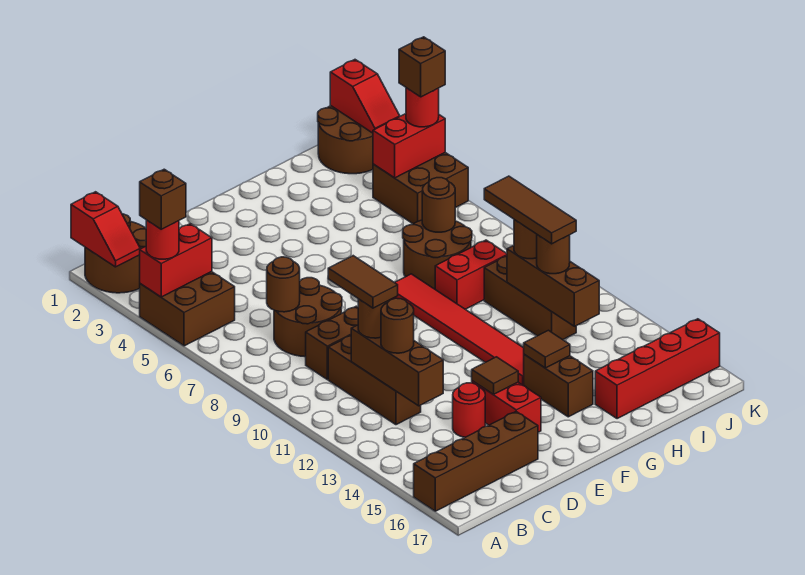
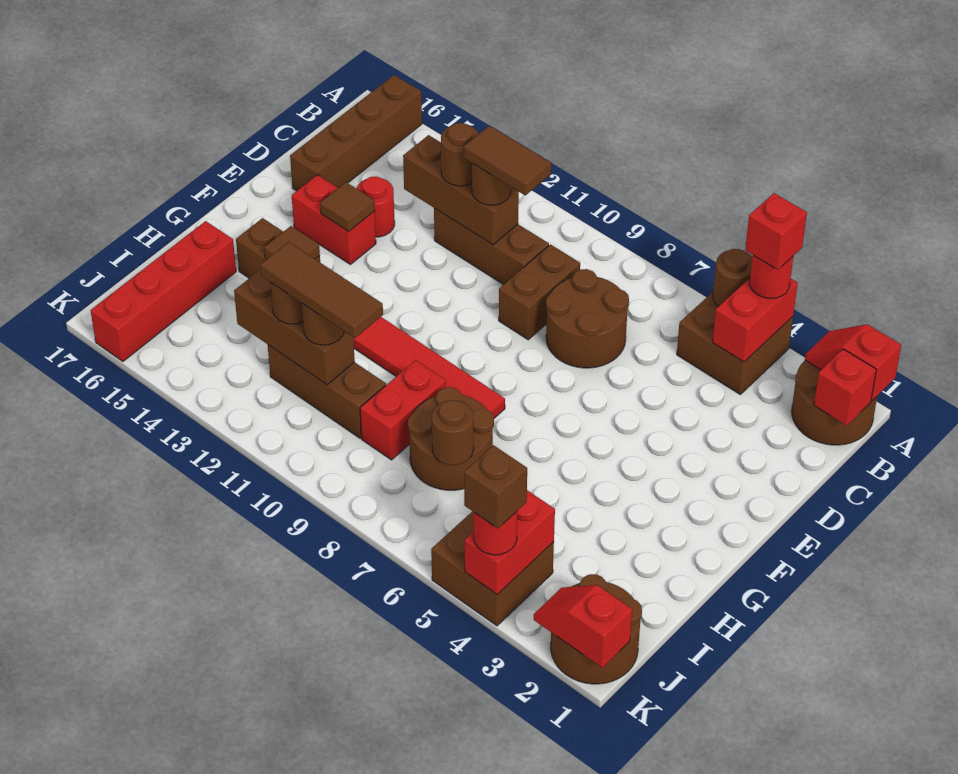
brown brick A4 level 4 -> red brick A4 level 4
none -> red brick B1 level 2
brown round brick C7 level 2 -> brown round brick A5 level 2

